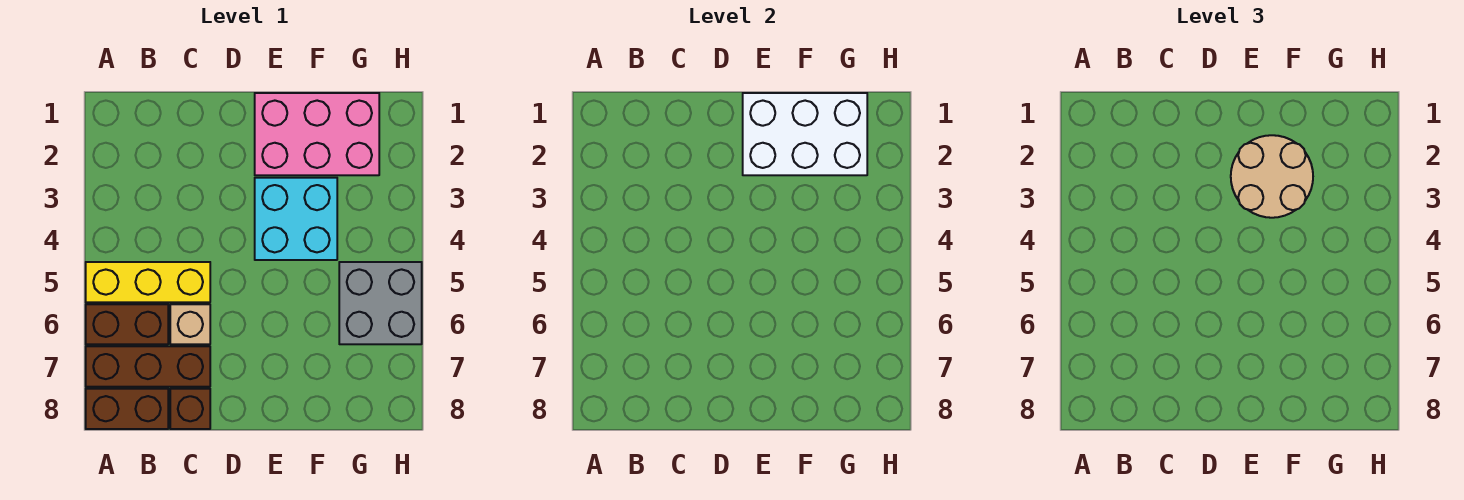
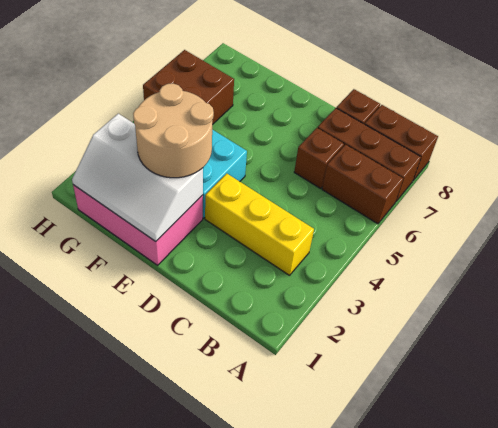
yellow brick A5:C5 level 1 -> yellow brick B3:D3 level 1
tan brick C6 level 1 -> brown brick C6 level 1
white brick E1:G2 level 2 -> white slope E1:G2 level 2 top 2
grey brick G5:H6 level 1 -> brown brick G5:H6 level 1

